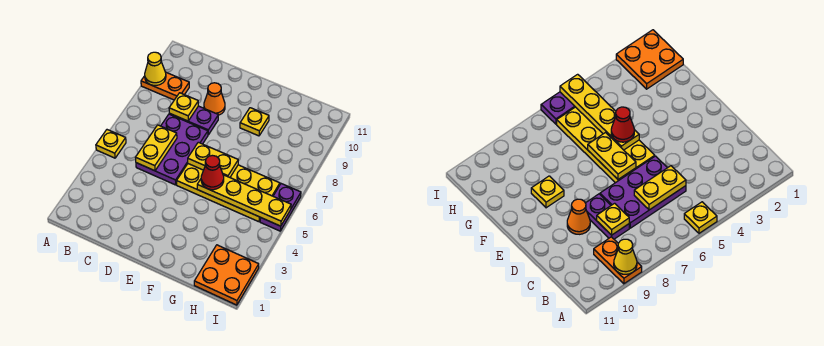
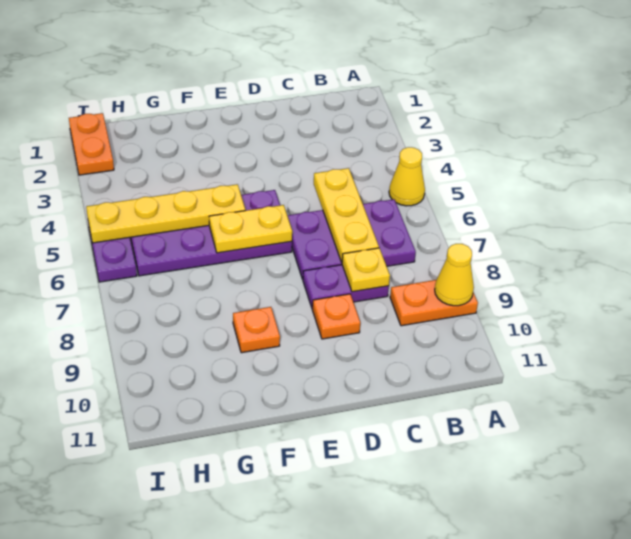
yellow plate A5 level 1 -> yellow cone A5 level 1
purple plate C5:D7 level 1 -> purple plate B6:D7 level 1
yellow plate C5:C6 level 2 -> yellow plate C5:C7 level 2
orange cone D9 level 1 -> orange plate D9 level 1
yellow plate E5:H6 level 1 -> purple plate E5:H6 level 1
red cone F5 level 3 -> none
yellow plate F9 level 1 -> orange plate F9 level 1
orange plate H1:I2 level 1 -> orange plate I1:I2 level 1

